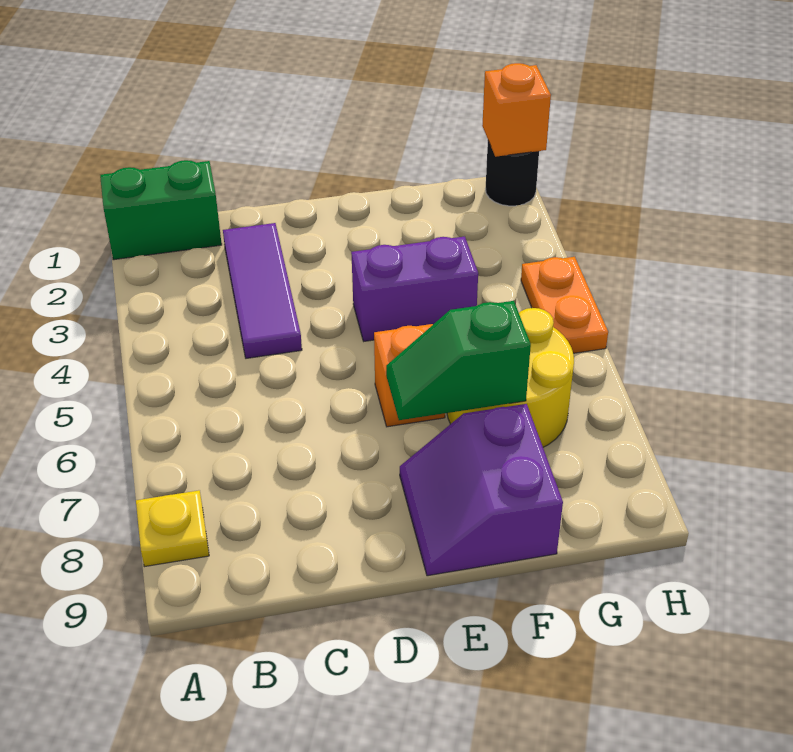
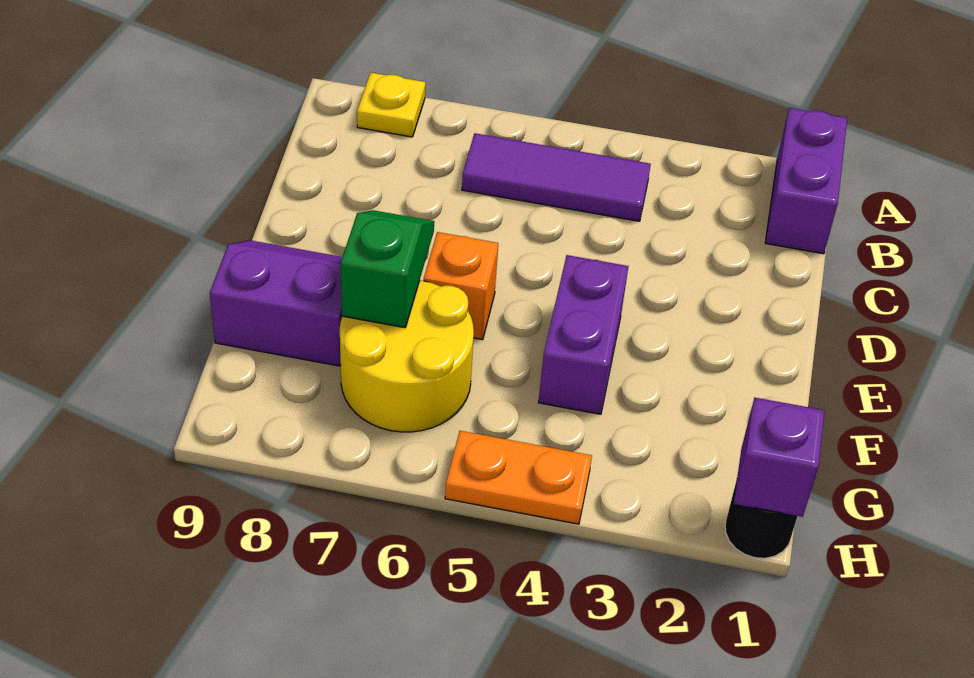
green brick A1:B1 level 1 -> purple brick A1:B1 level 1
purple tile C2:C4 level 1 -> purple tile B4:B6 level 1
orange brick H1 level 2 -> purple brick H1 level 2

